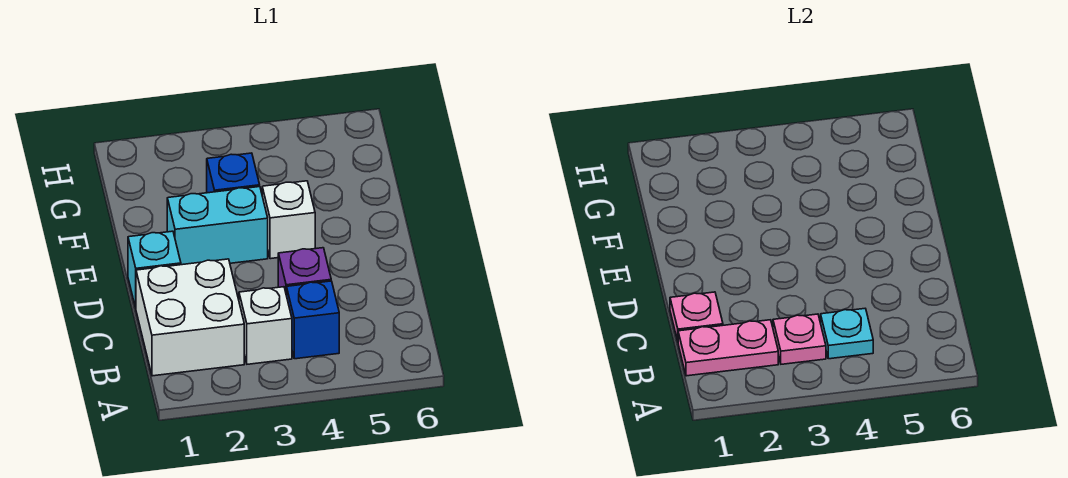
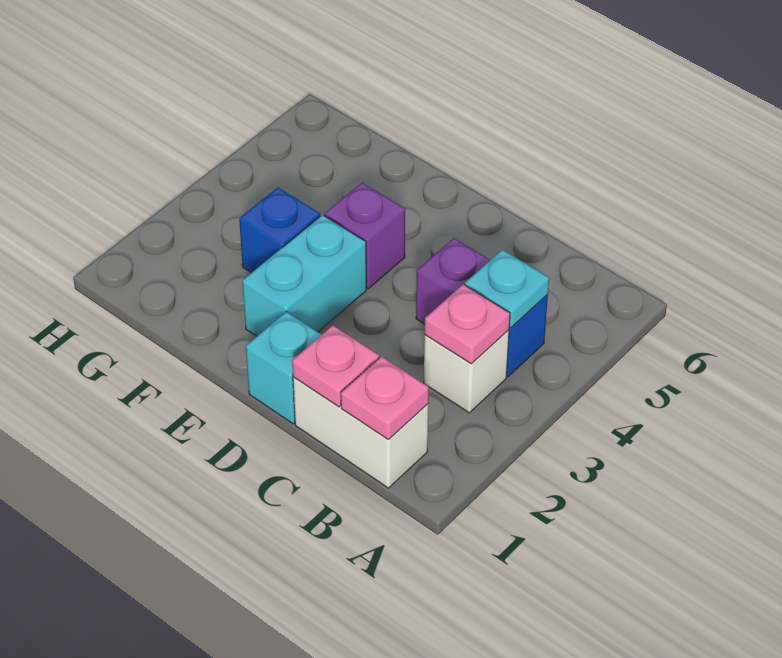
white brick B1:C2 level 1 -> white brick B1:C1 level 1
pink plate B1:B2 level 2 -> pink plate B1 level 2
white brick E4 level 1 -> purple brick E4 level 1

